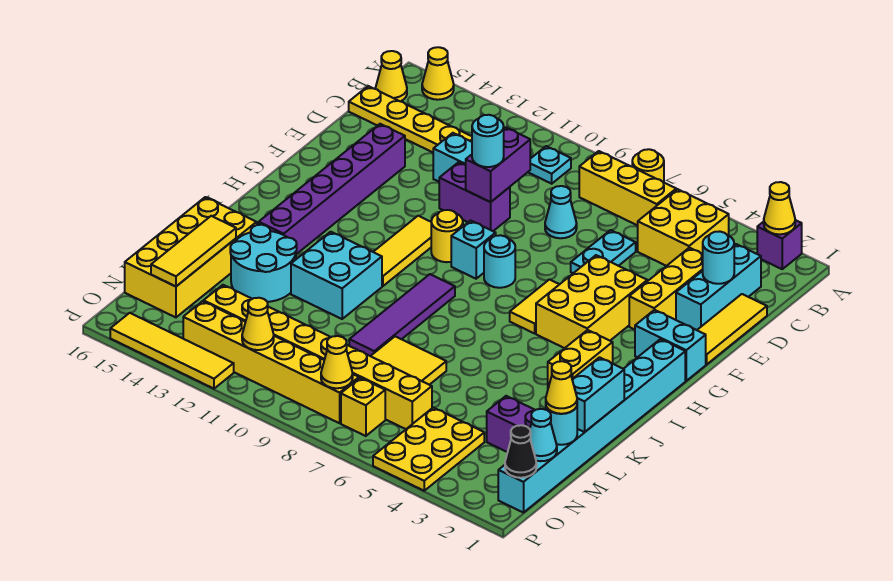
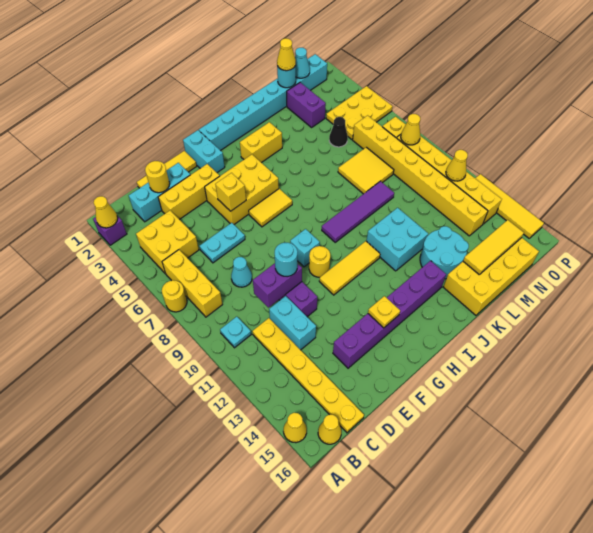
cyan round brick D2 level 2 -> yellow round brick D2 level 2
none -> yellow brick F5 level 2
cyan round brick G8 level 1 -> none
none -> yellow plate G14 level 2
cyan brick K1:L1 level 2 -> none
black cone O1 level 2 -> black cone M5 level 1

